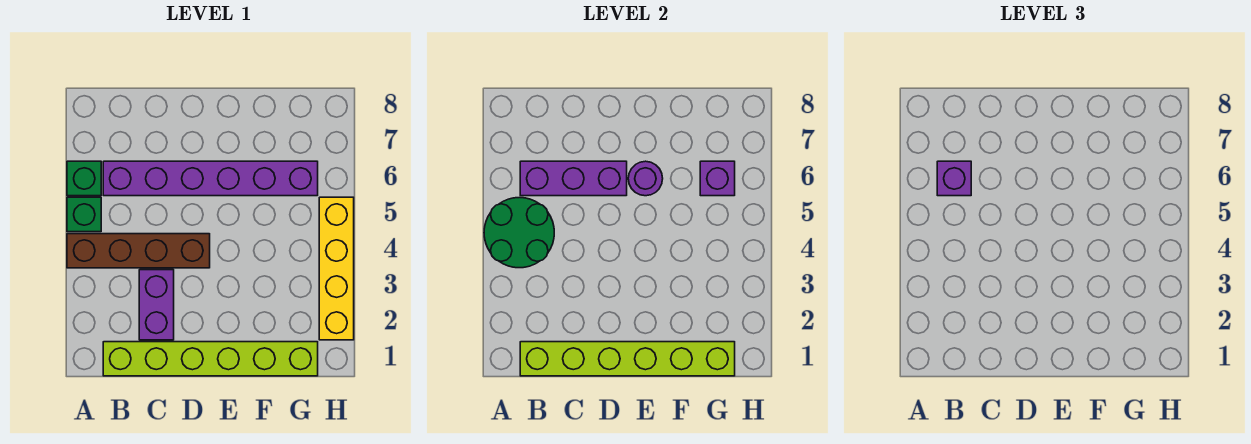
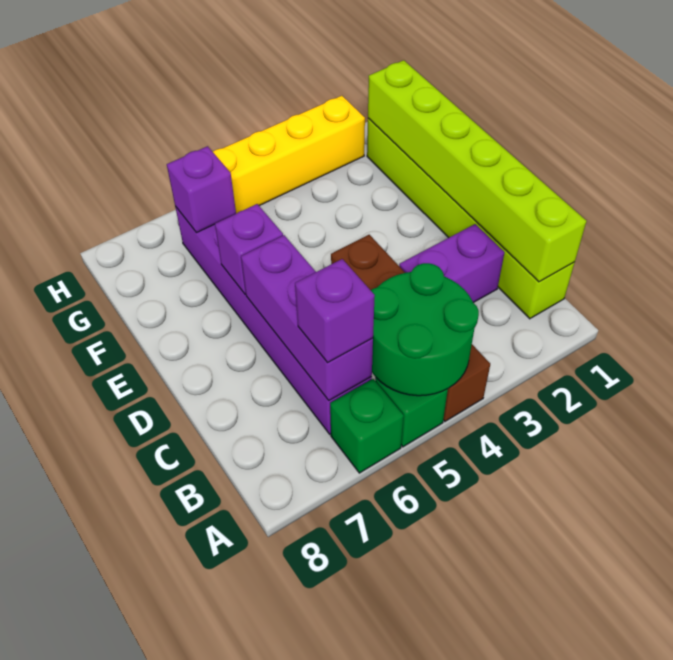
purple round brick E6 level 2 -> purple brick E6 level 2

